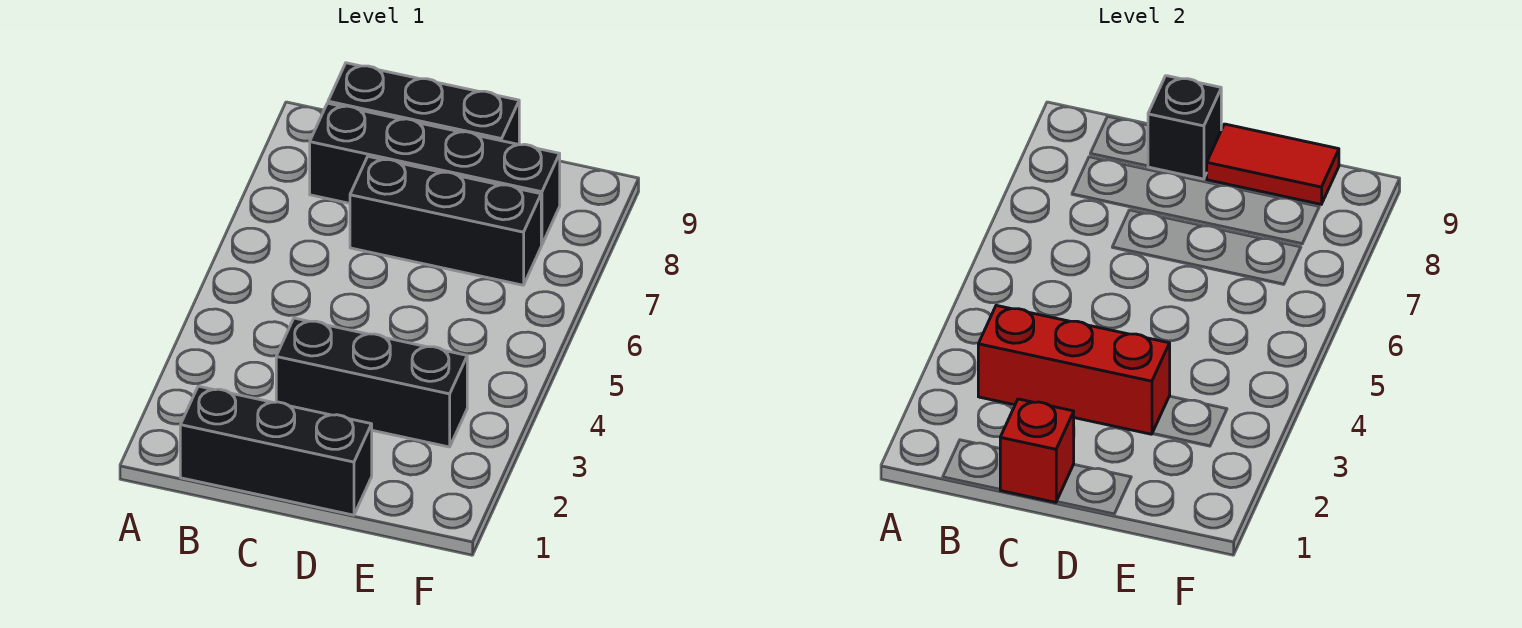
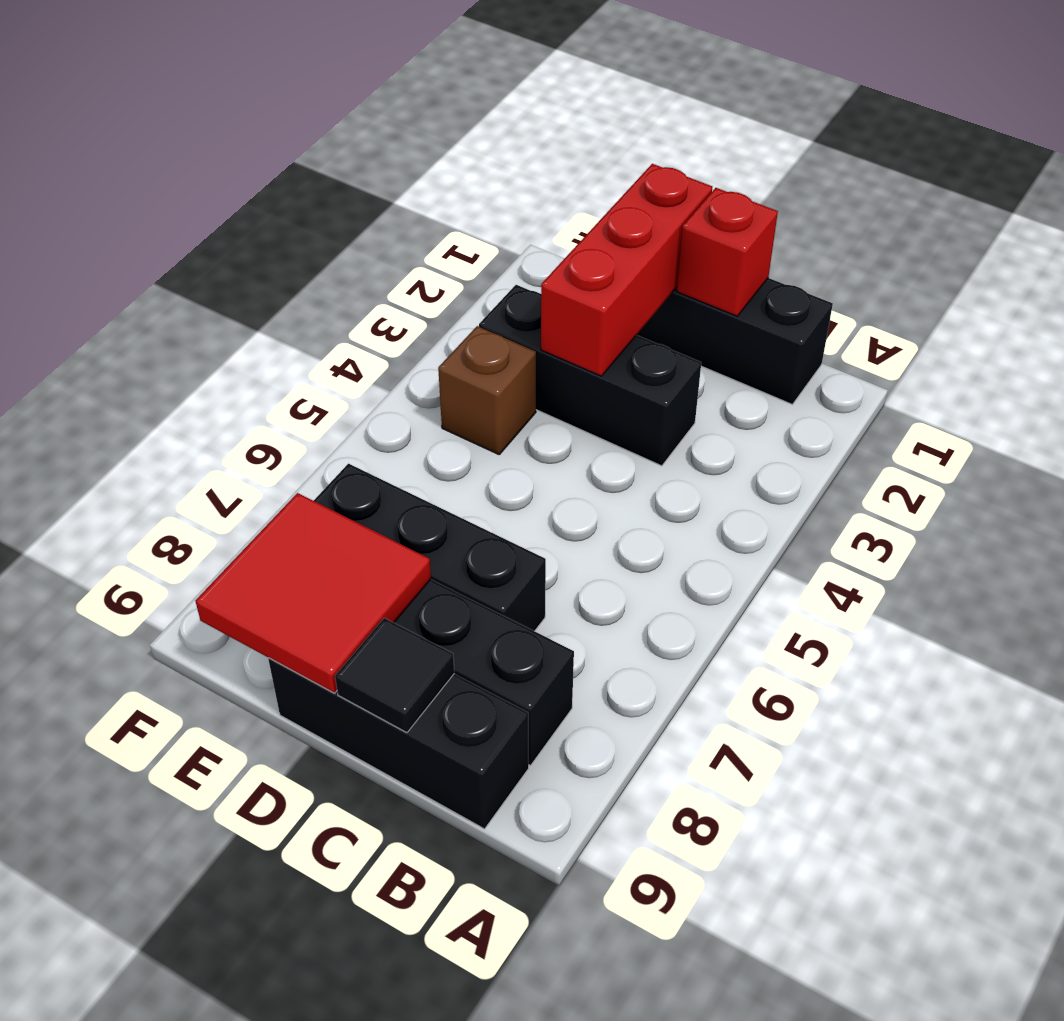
red brick B3:D3 level 2 -> red brick D1:D3 level 2
black brick C9 level 2 -> black tile C9 level 2
red tile D9:E9 level 2 -> red tile D8:E9 level 2
none -> brown brick E4 level 1

